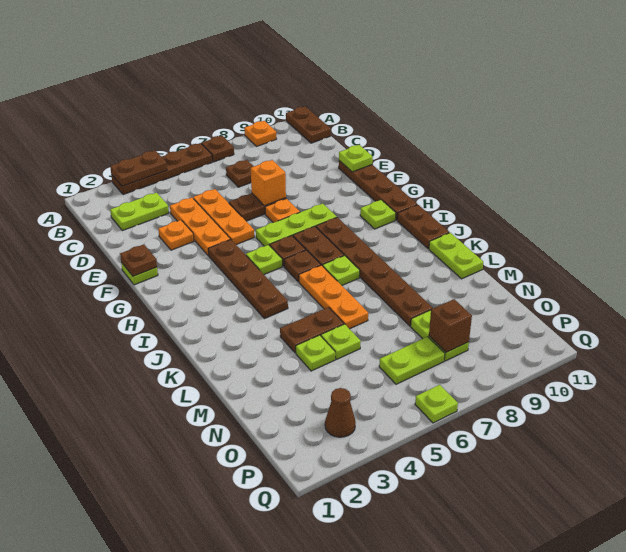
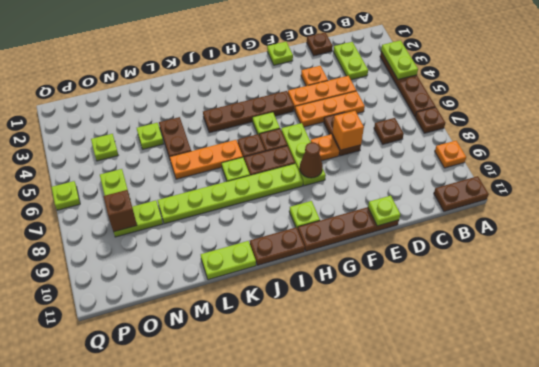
brown plate A3:A4 level 2 -> lime plate A3:A4 level 2
brown plate F1 level 2 -> brown plate D1 level 1
brown plate H8:M8 level 1 -> lime plate H8:M8 level 1
lime plate M5 level 1 -> lime plate O4 level 1
brown cone P3 level 1 -> brown cone G8 level 2

